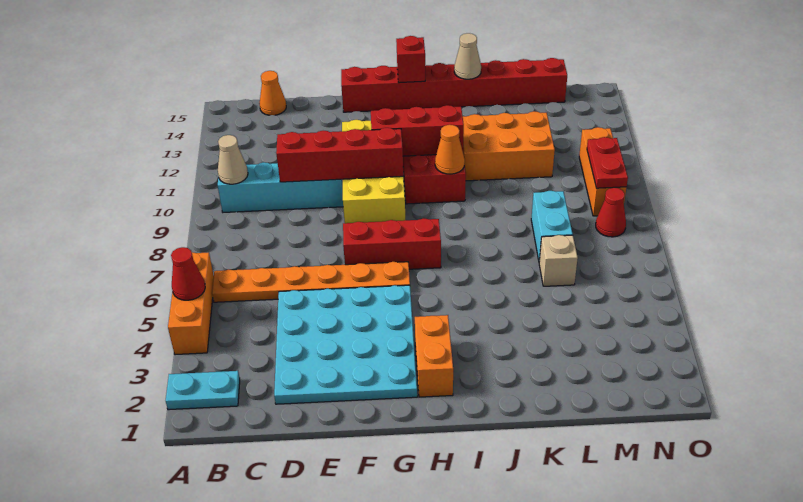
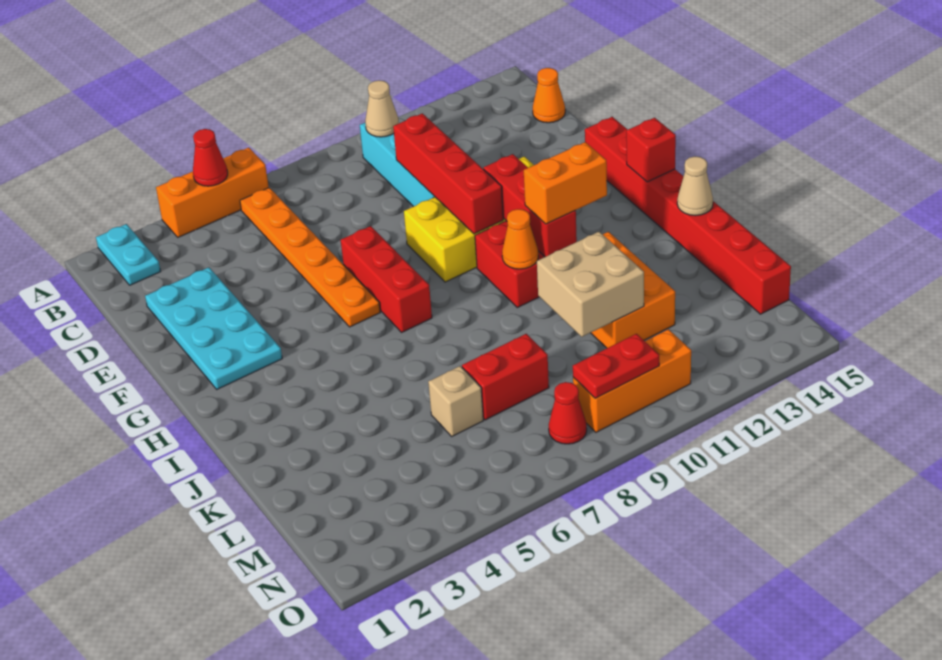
cyan plate D2:G5 level 1 -> cyan plate D2:G3 level 1
orange brick H2:H3 level 1 -> orange brick I11:I12 level 3
none -> tan brick K10:L11 level 2
cyan brick L7:L8 level 1 -> red brick L7:L8 level 1

